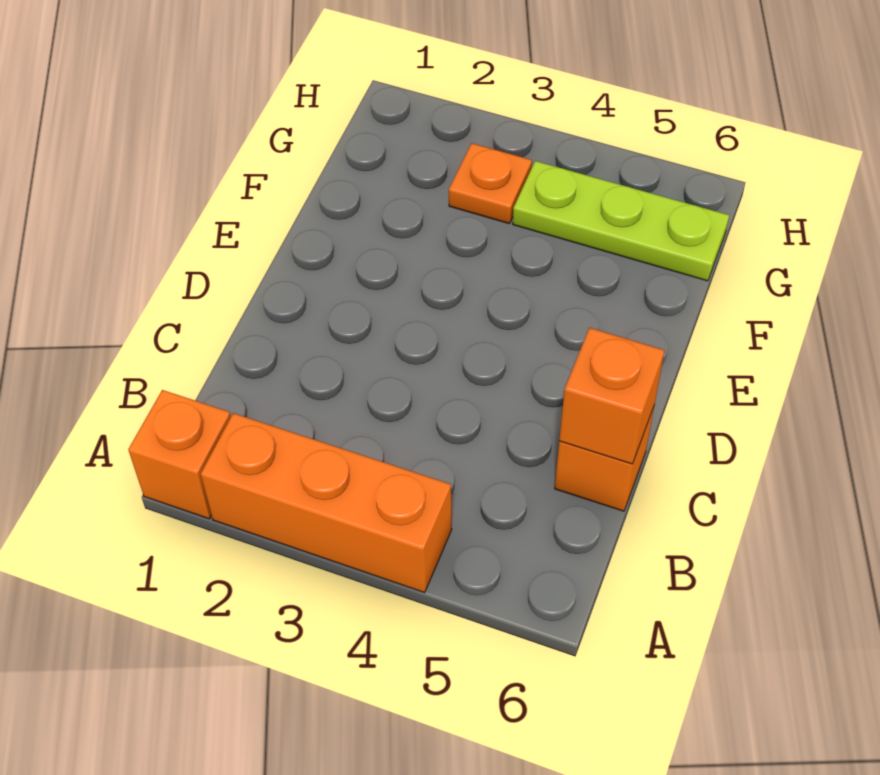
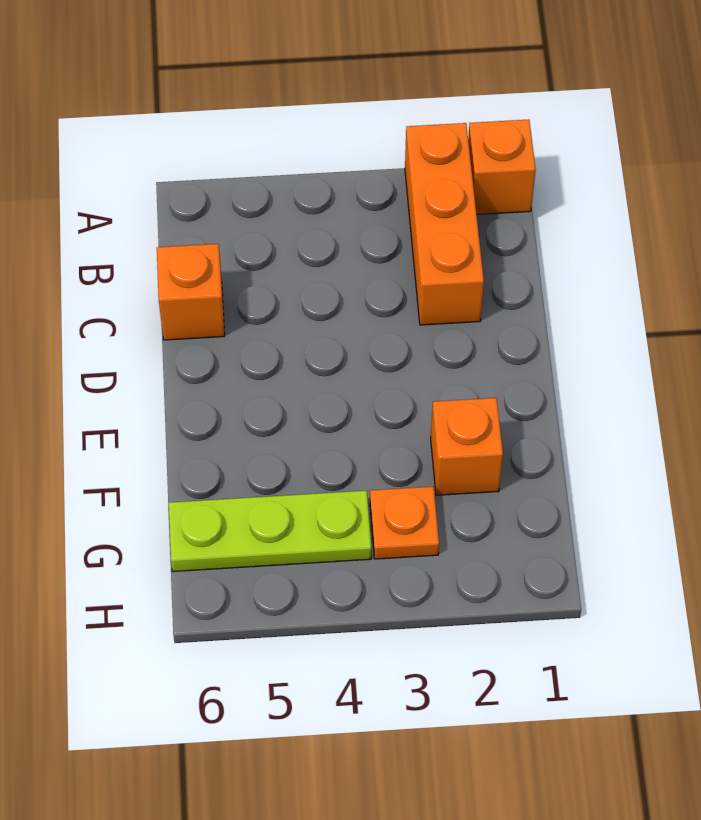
orange brick A2:A4 level 1 -> orange brick A2:C2 level 1
orange brick C6 level 2 -> orange brick F2 level 1

